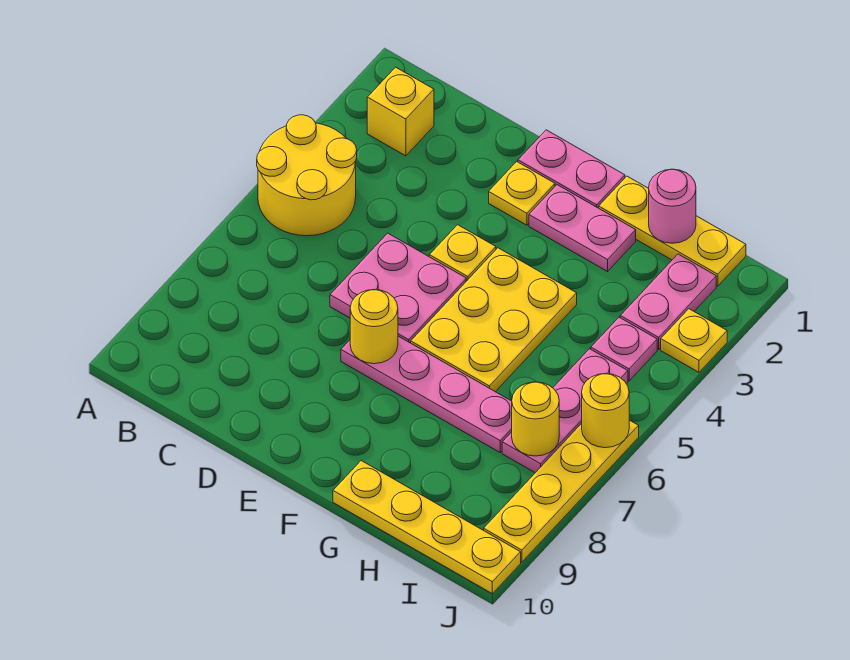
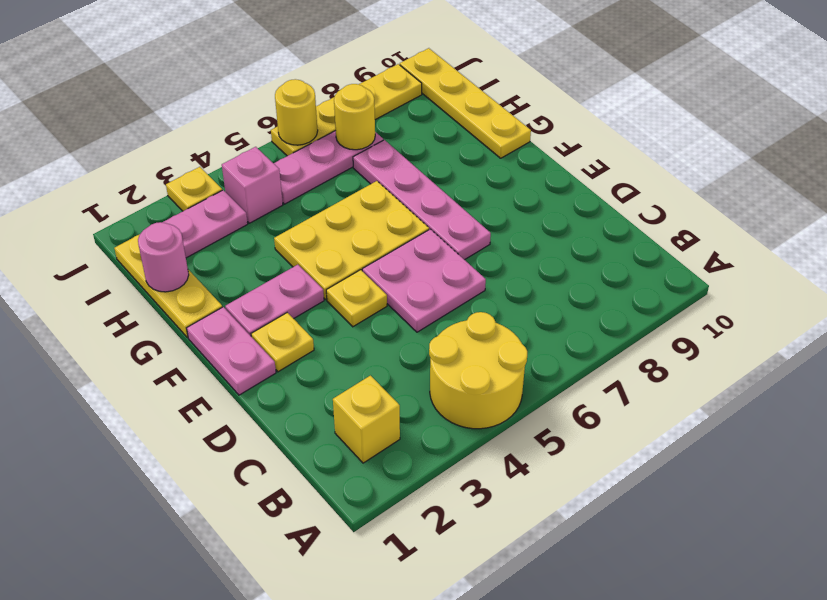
yellow round brick E7 level 2 -> none
pink plate F2:G2 level 1 -> pink plate F2:F3 level 1
pink plate I4 level 1 -> pink brick I4 level 1

